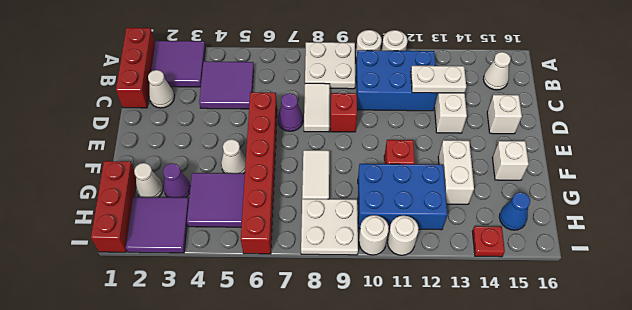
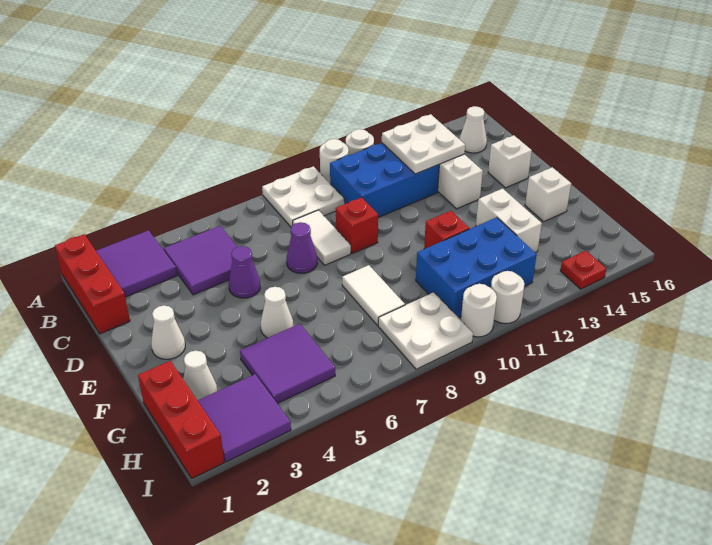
white cone C2 level 1 -> white cone E2 level 1
white plate C12:C13 level 2 -> white plate B12:C13 level 2
red brick D6:I6 level 1 -> none
purple cone G3 level 1 -> purple cone D5 level 1
blue cone H15 level 1 -> none

